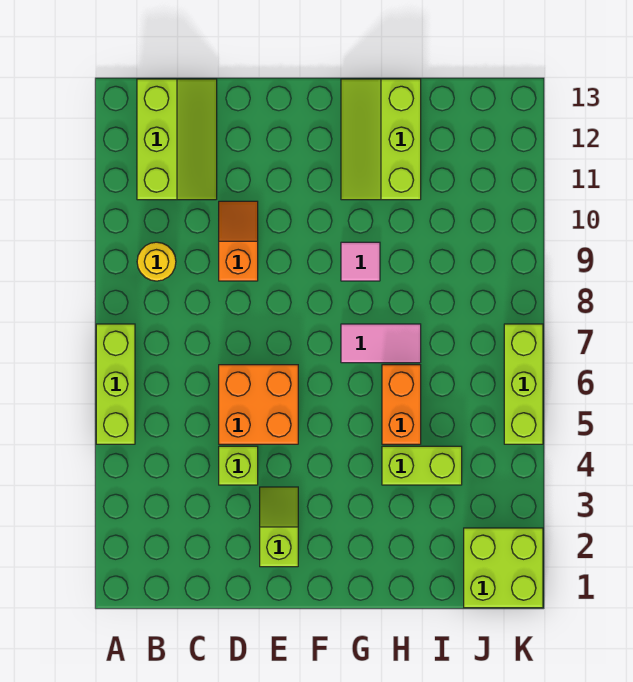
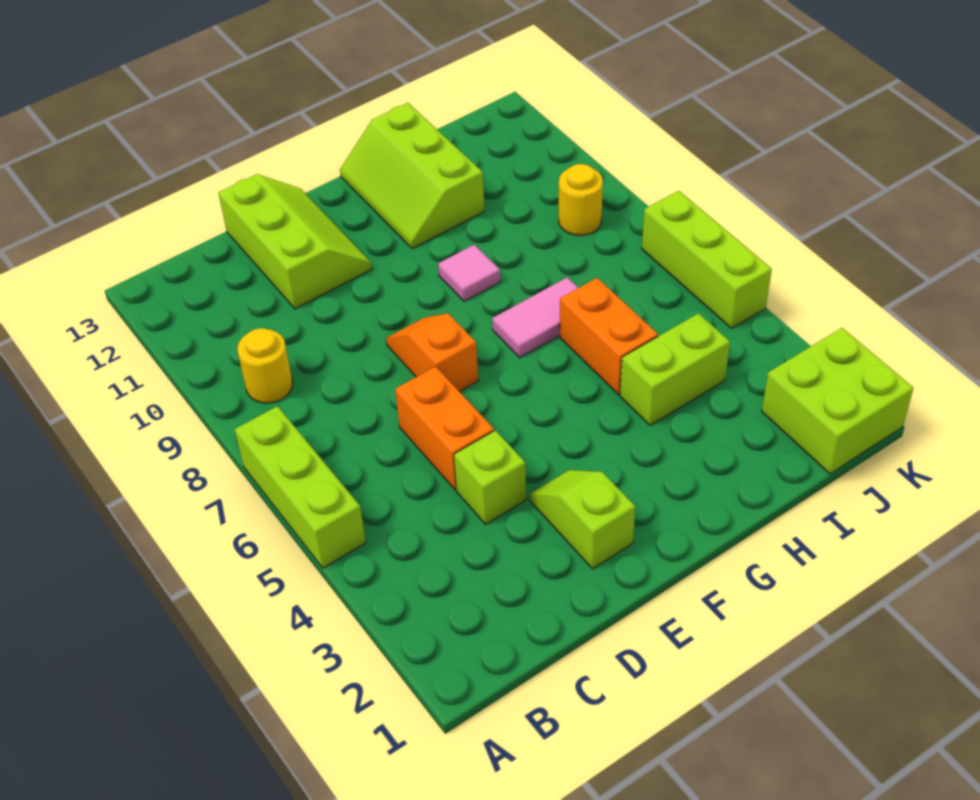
lime slope B11:C13 level 1 top B -> lime slope D11:E13 level 1 top D
orange brick D5:E6 level 1 -> orange brick D5:D6 level 1
orange slope D9:D10 level 1 top 9 -> orange slope E7:E8 level 1 top 7
none -> yellow round brick J9 level 1

